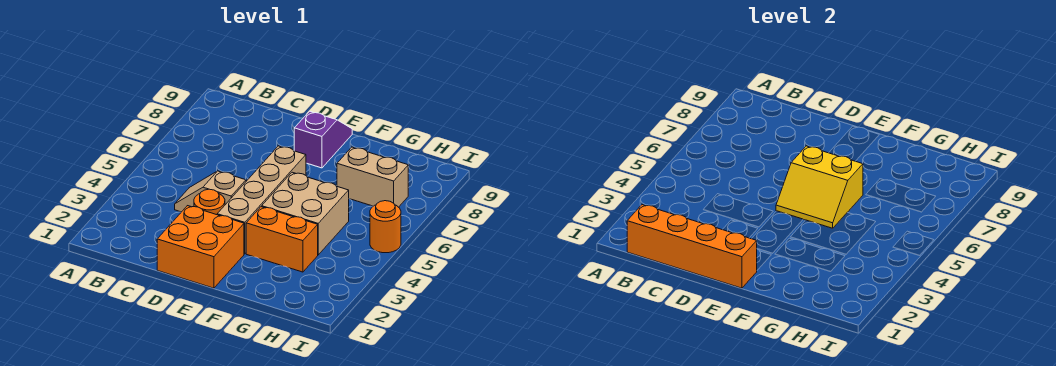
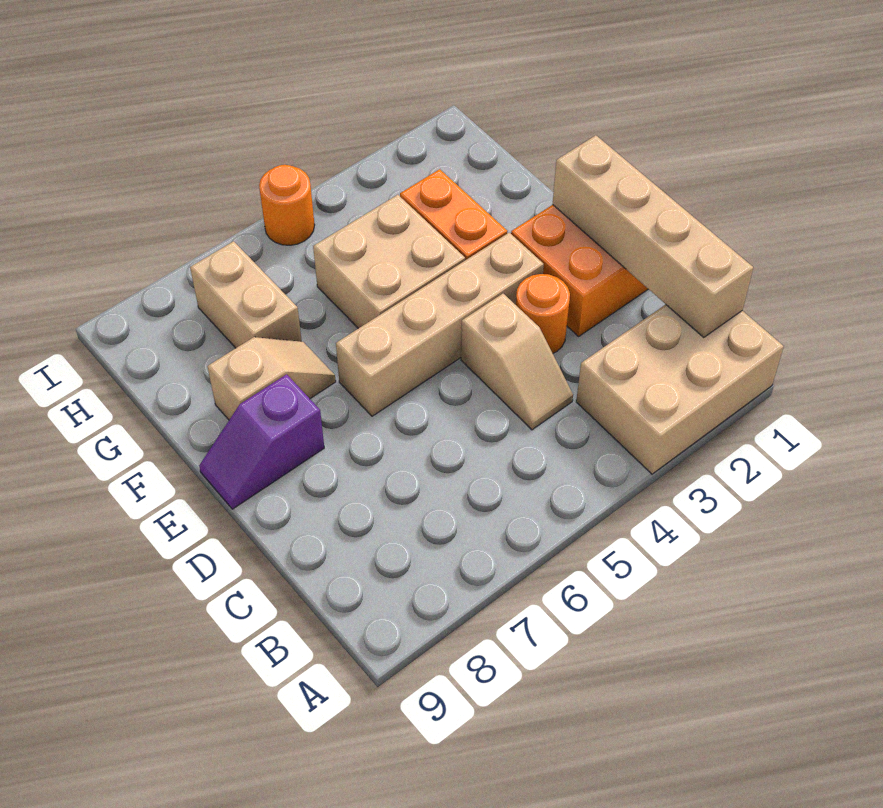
none -> tan brick A1:B3 level 1
orange brick B1:E1 level 2 -> tan brick B1:E1 level 2
yellow slope E5:F6 level 2 top 6 -> none
none -> tan slope F7:F8 level 1 top 8

